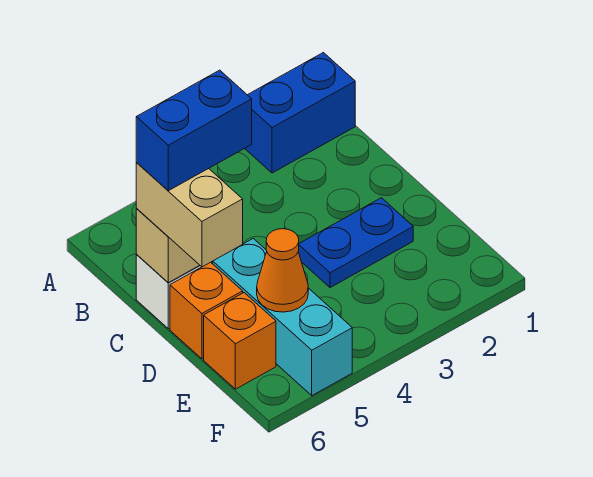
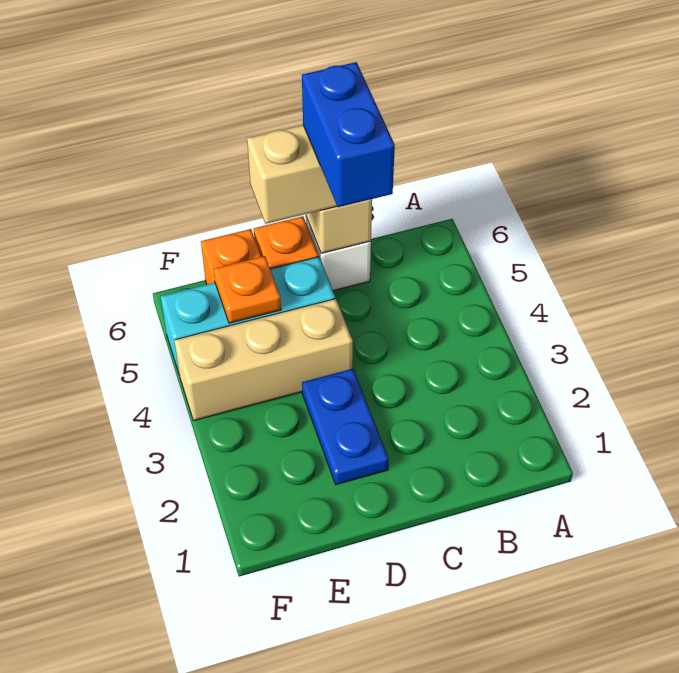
blue brick A1:A2 level 1 -> none
none -> tan brick D4:F4 level 1
orange cone E5 level 2 -> orange plate E5 level 2

